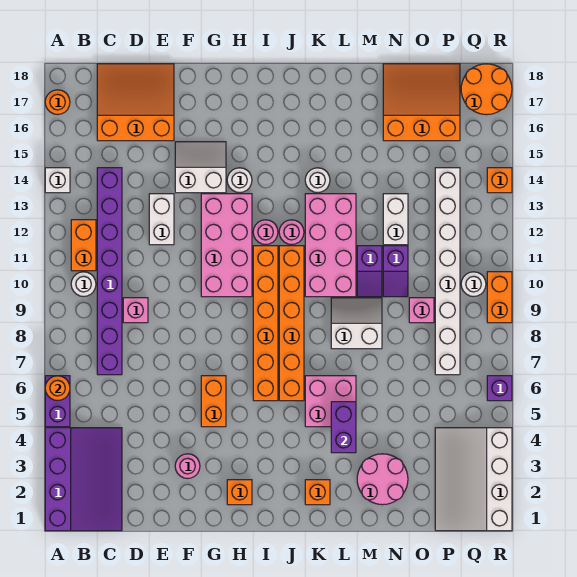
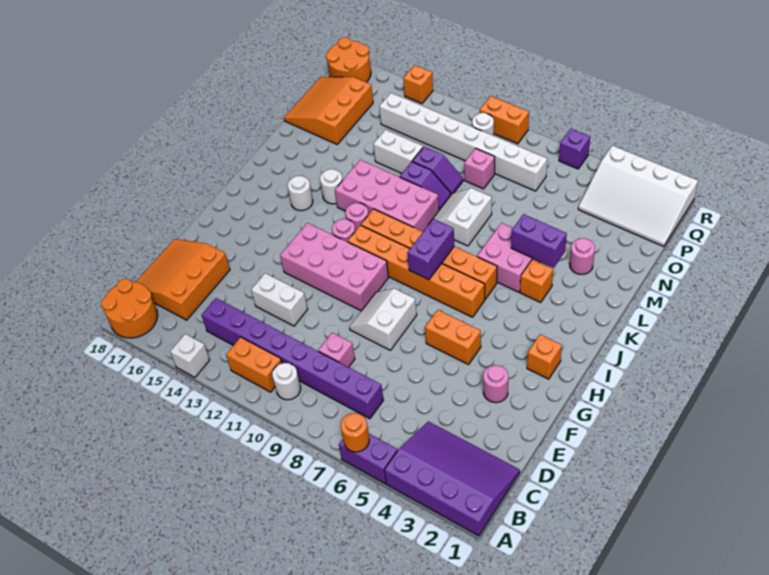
orange round brick A17 level 1 -> orange round brick A17:B18 level 1
white slope F14:G15 level 1 top 14 -> white slope F8:G9 level 1 top 8
white round brick H14 level 1 -> white round brick J15 level 1
none -> purple brick I8:J8 level 2
orange brick K2 level 1 -> orange brick K4 level 1
pink round brick M2:N3 level 1 -> pink round brick M3 level 1

